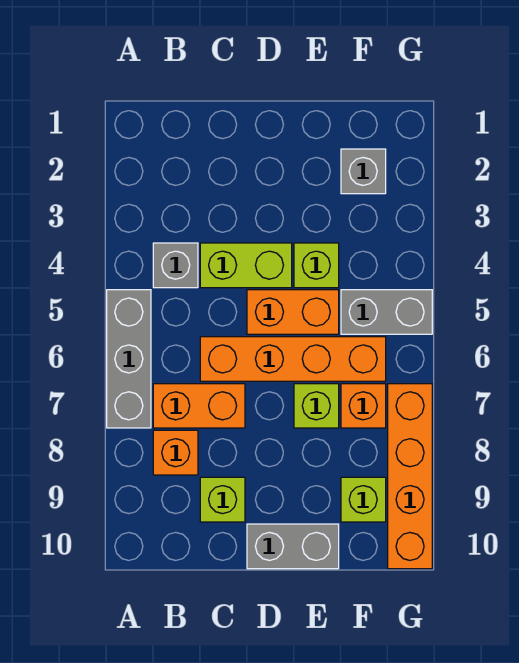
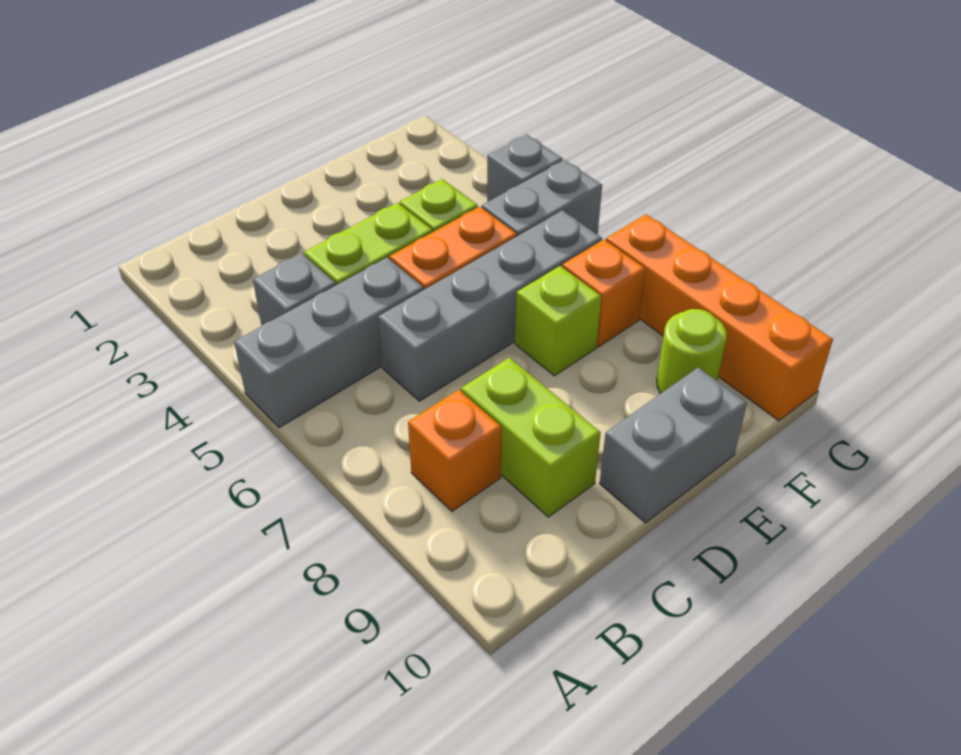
grey brick A5:A7 level 1 -> grey brick A5:C5 level 1
orange brick B7:C7 level 1 -> none
orange brick C6:F6 level 1 -> grey brick C6:F6 level 1
lime brick C9 level 1 -> lime brick C8:C9 level 1
grey brick F2 level 1 -> grey brick G4 level 1
lime brick F9 level 1 -> lime round brick F9 level 1

